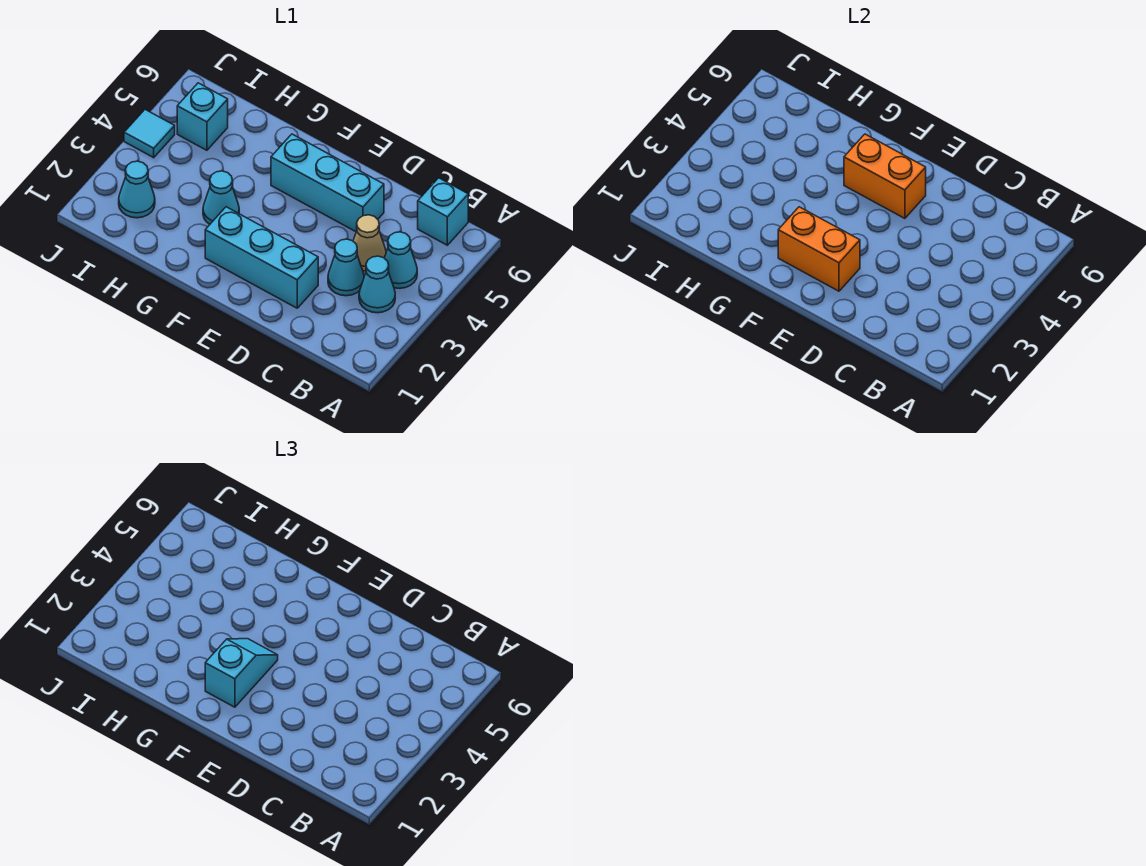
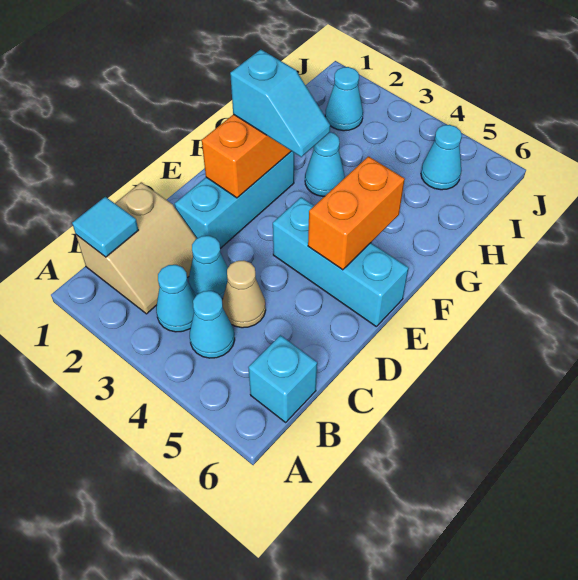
none -> tan slope B1:C2 level 1 top 1
cyan brick D5:F5 level 1 -> cyan brick E4:E6 level 1
cyan brick I5 level 1 -> cyan cone I5 level 1
cyan tile J4 level 1 -> cyan tile B1 level 2

